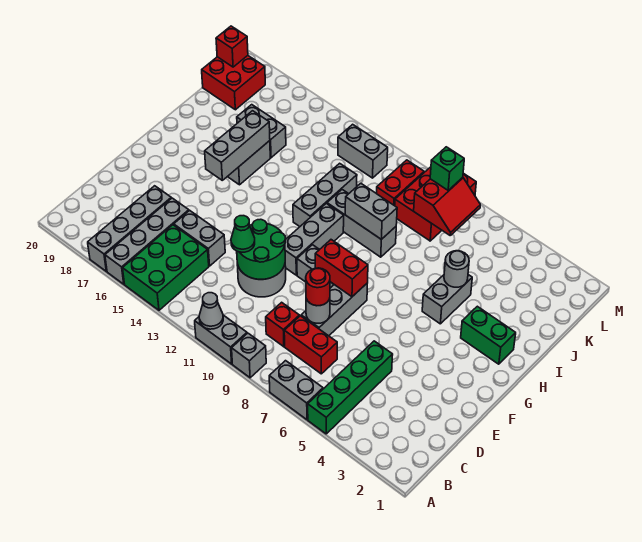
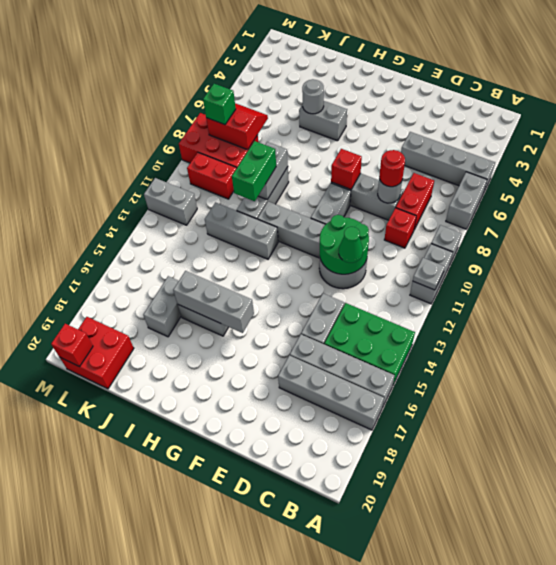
green brick A5:D5 level 1 -> grey brick A5:D5 level 1
grey cone A11 level 2 -> grey plate A11 level 2
red brick F8:F9 level 2 -> red brick F8 level 2
green brick H2:H3 level 1 -> green brick I10:I11 level 3
grey brick L12:L13 level 1 -> grey brick L12:M12 level 1

